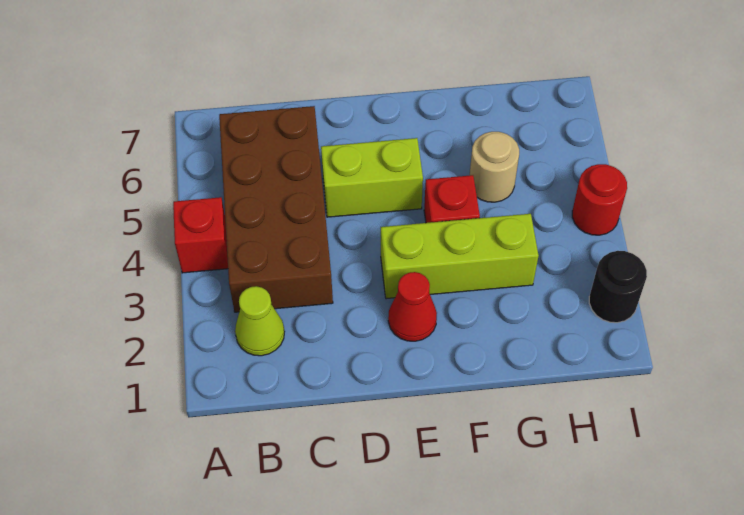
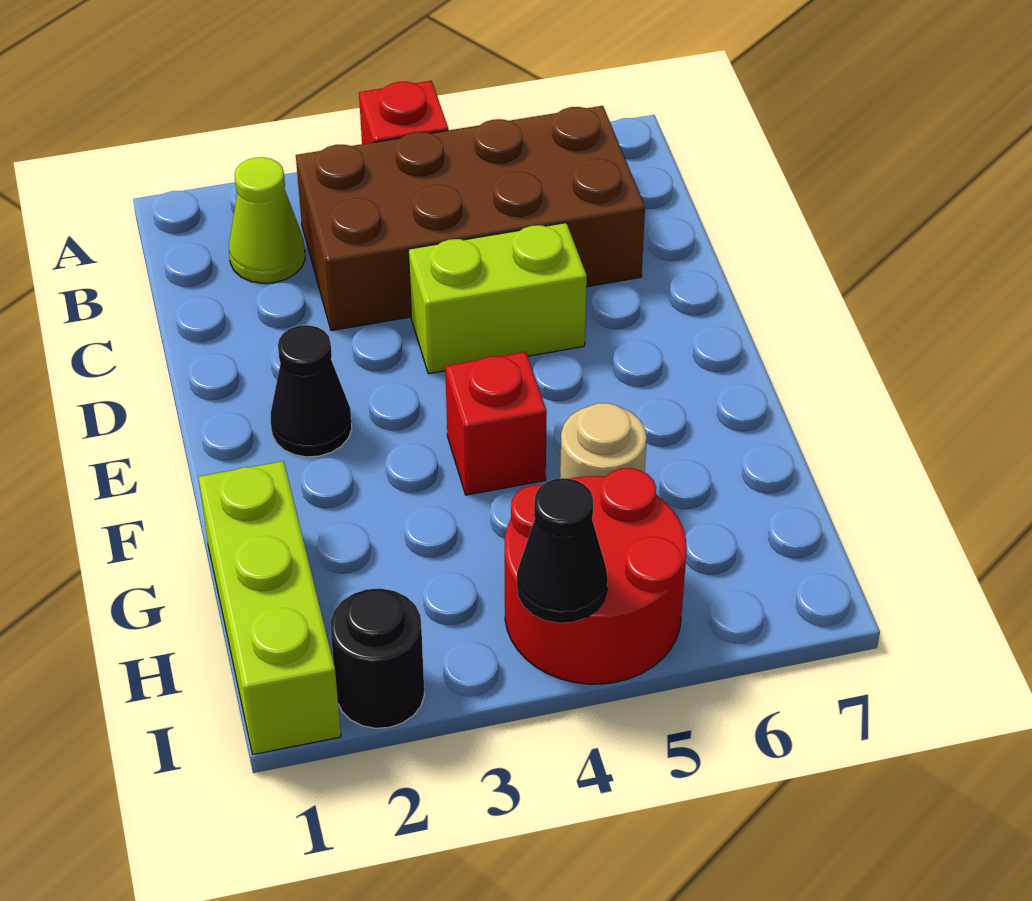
lime brick D5:E5 level 1 -> lime brick D4:D5 level 1
red cone E2 level 1 -> black cone E2 level 1
lime brick E3:G3 level 1 -> lime brick G1:I1 level 1
red round brick I4 level 1 -> red round brick H4:I5 level 1
none -> black cone I4 level 2

